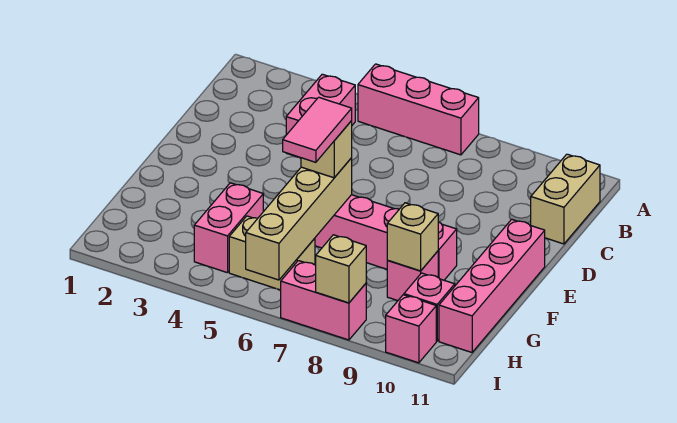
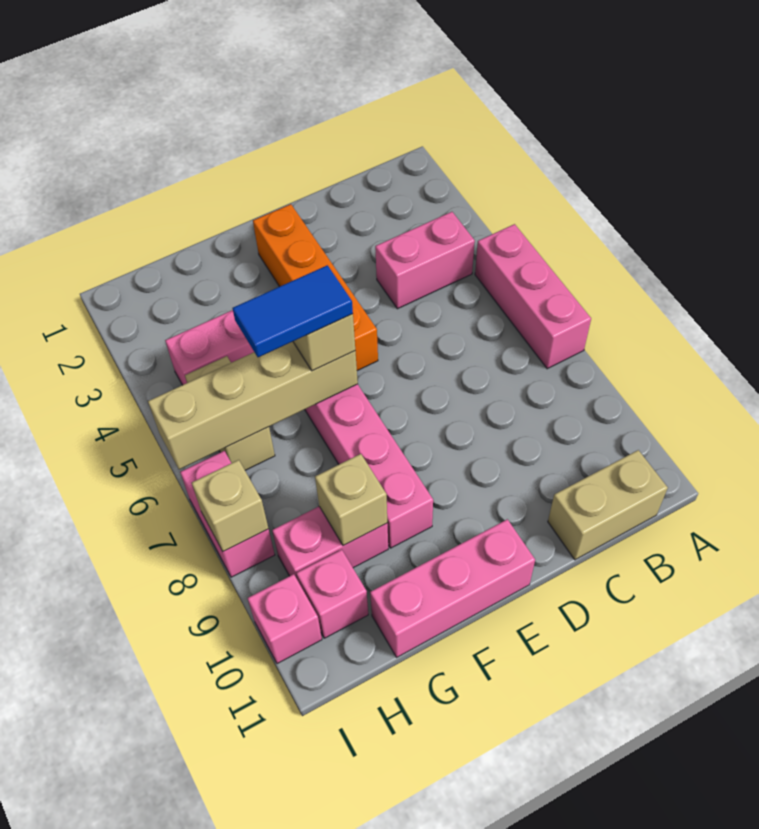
none -> orange brick E2:E5 level 1
pink brick E11:H11 level 1 -> pink brick E11:G11 level 1
pink tile F6:G6 level 4 -> blue tile F6:G6 level 4
pink brick G9 level 1 -> pink brick G9:H9 level 1

